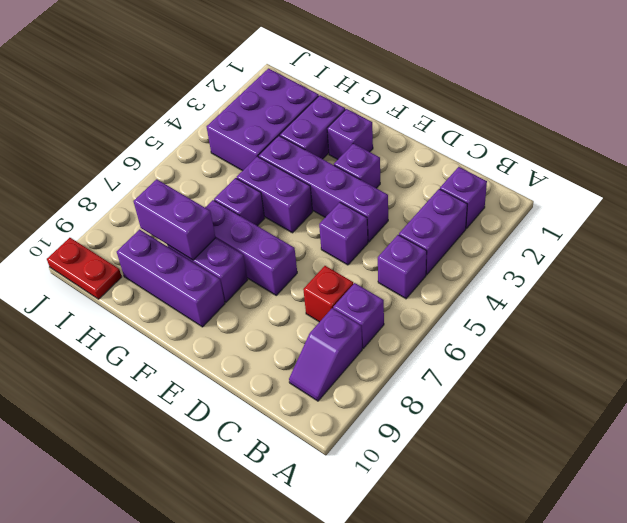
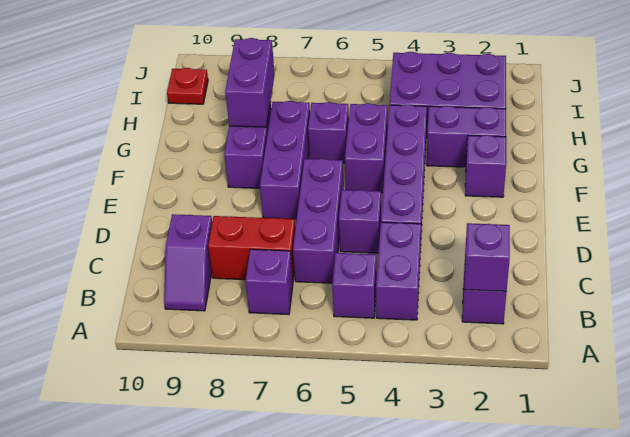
purple brick B3:B4 level 1 -> purple brick B4:C4 level 1
purple slope B8:B9 level 1 top 8 -> purple slope B9:C9 level 1 top C
red brick C7 level 1 -> red brick C7:C8 level 1
purple brick E3 level 1 -> purple brick B2 level 2
purple brick F9:H9 level 1 -> purple brick C6:E6 level 1
red plate I10:J10 level 1 -> red plate I10 level 1

